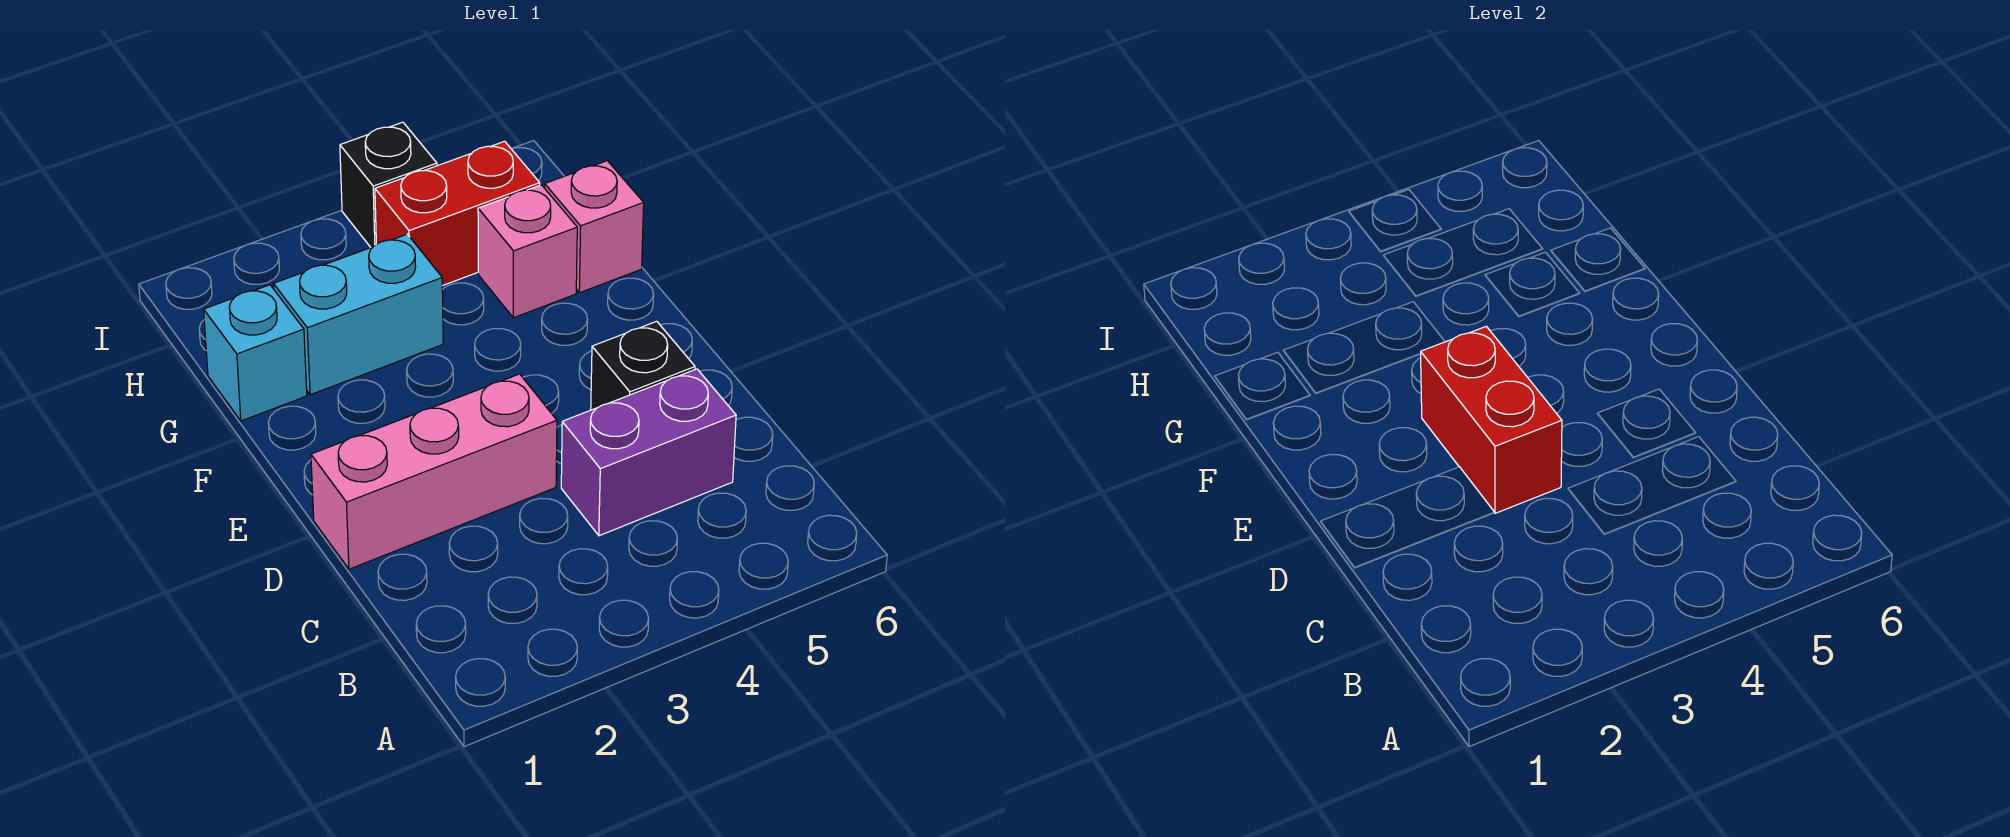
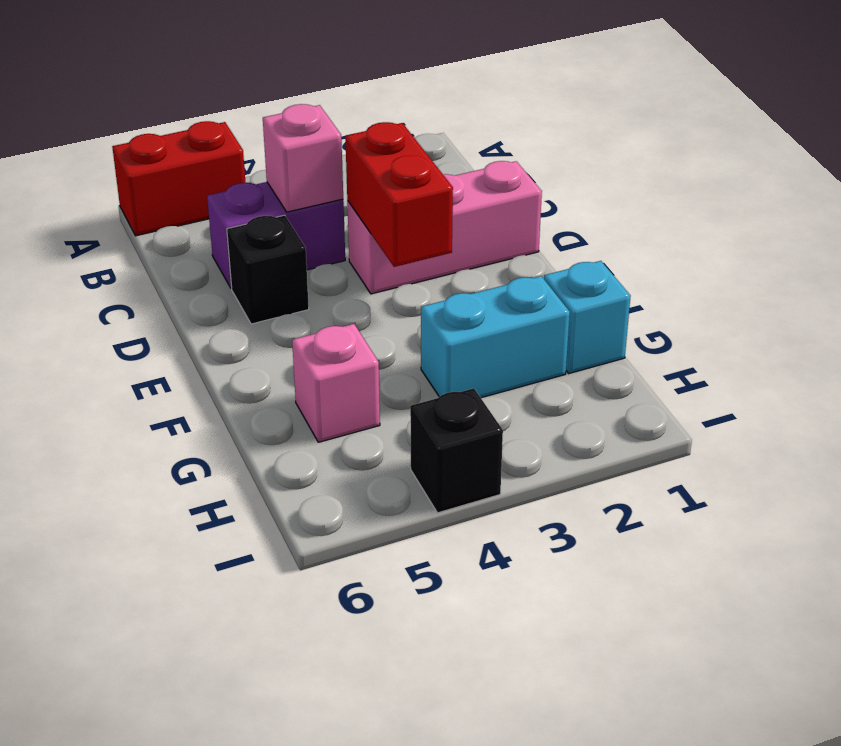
pink brick G6 level 1 -> pink brick C4 level 2
red brick H4:H5 level 1 -> red brick A5:A6 level 1

